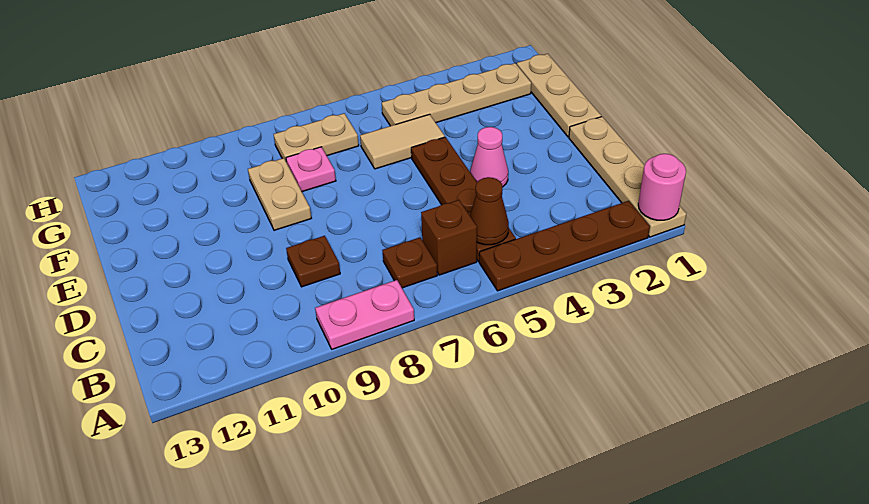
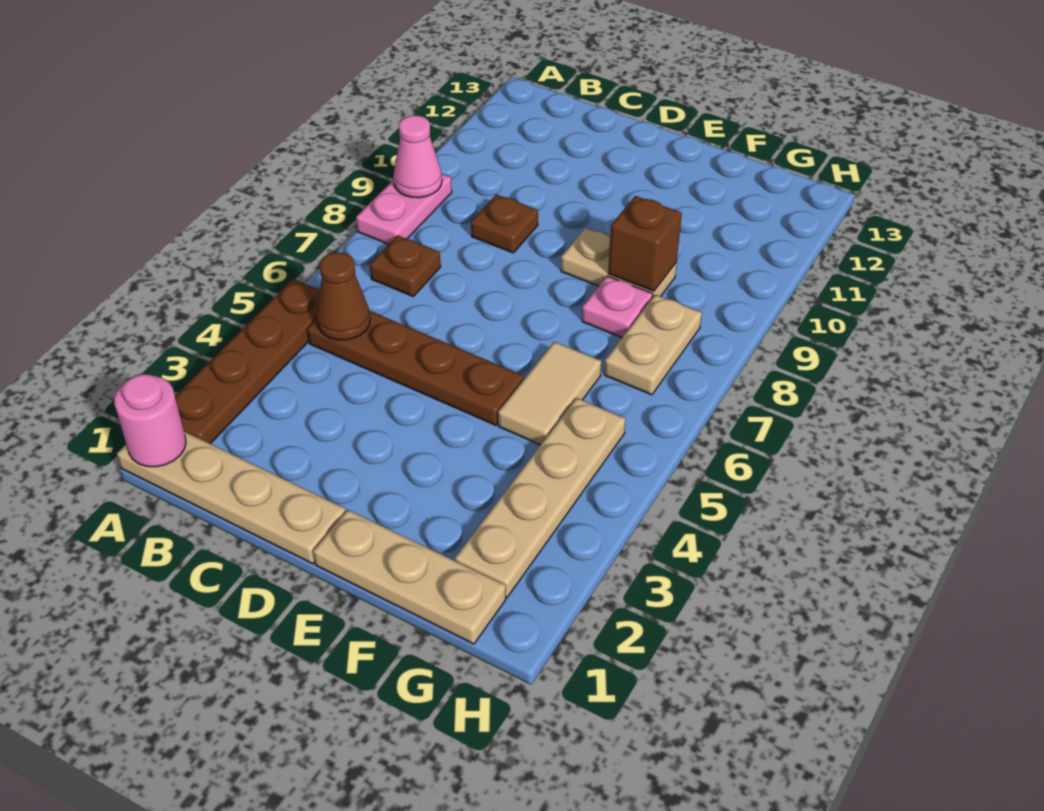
brown brick B6 level 1 -> brown brick F9 level 2
pink cone D4 level 1 -> pink cone A9 level 2

